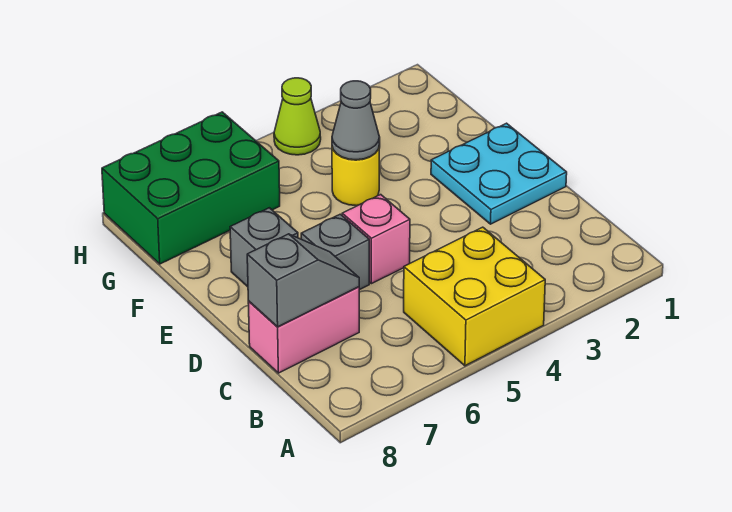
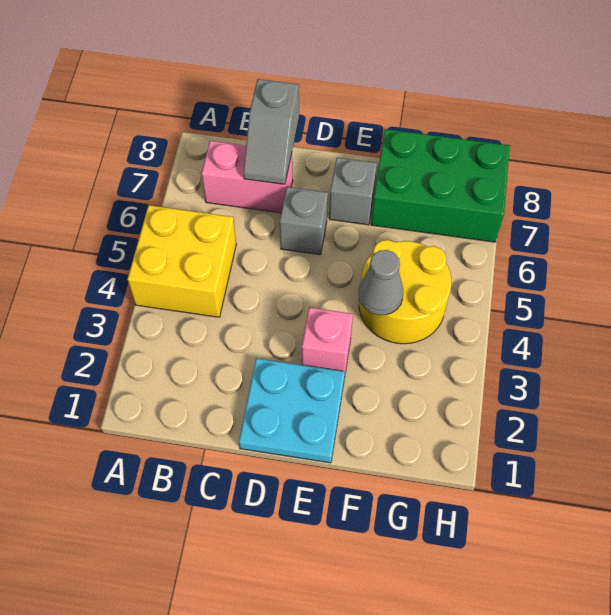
pink brick C7:C8 level 1 -> pink brick B7:C7 level 1
pink brick D5 level 1 -> pink brick E3 level 1
yellow round brick F4 level 1 -> yellow round brick F4:G5 level 1
green brick G6:H8 level 1 -> green brick F7:H8 level 1
lime cone H4 level 1 -> none

